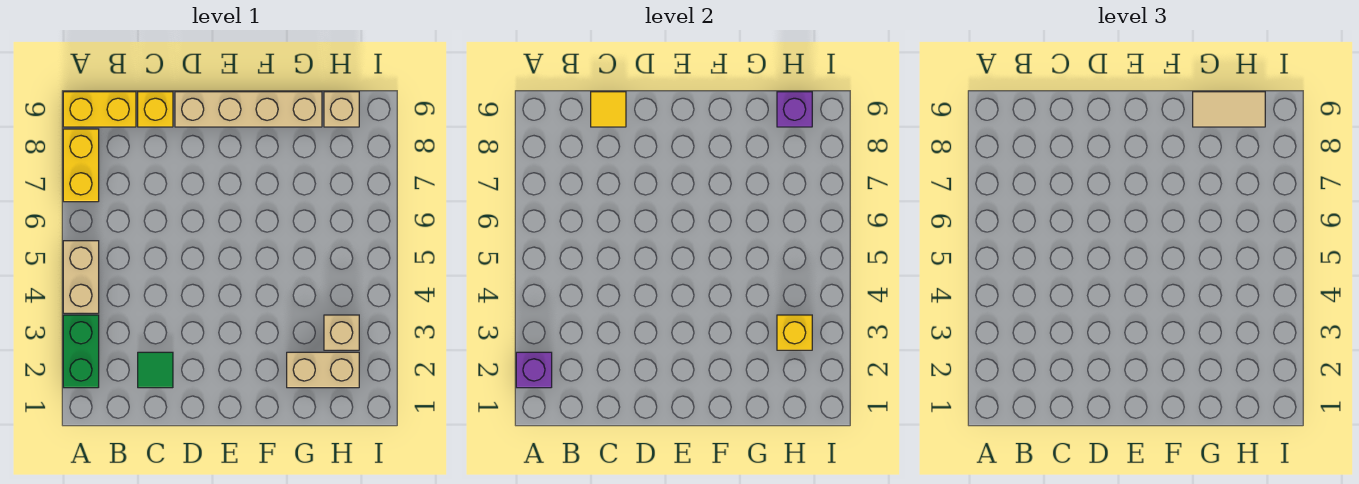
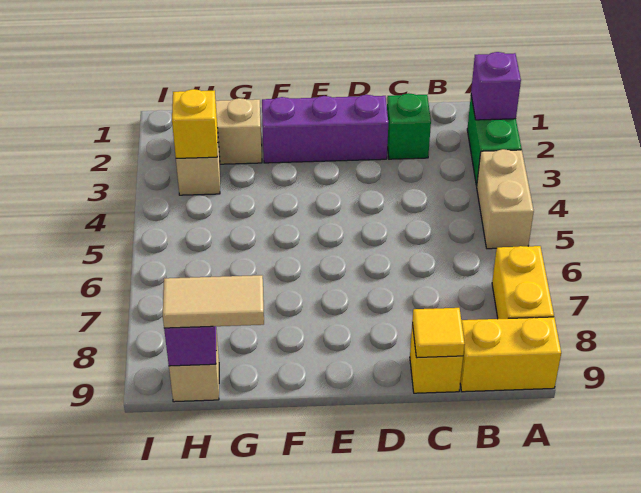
green tile C2 level 1 -> green brick C2 level 1
none -> purple brick D2:F2 level 1
tan brick D9:G9 level 1 -> none

